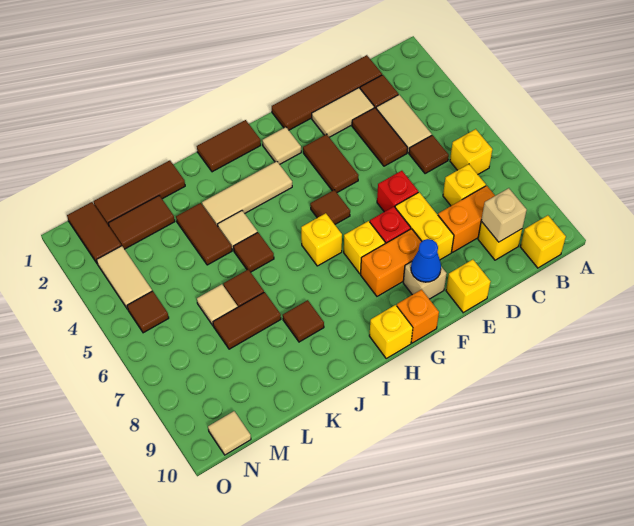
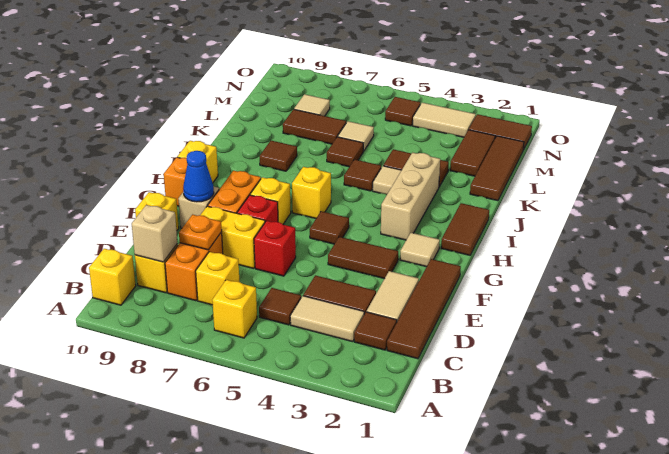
none -> orange plate D8 level 2
tan tile H3:J3 level 1 -> tan brick H3:J3 level 1
brown tile K7:L7 level 1 -> brown tile L7:L8 level 1
tan tile N10 level 1 -> tan tile M8 level 1

